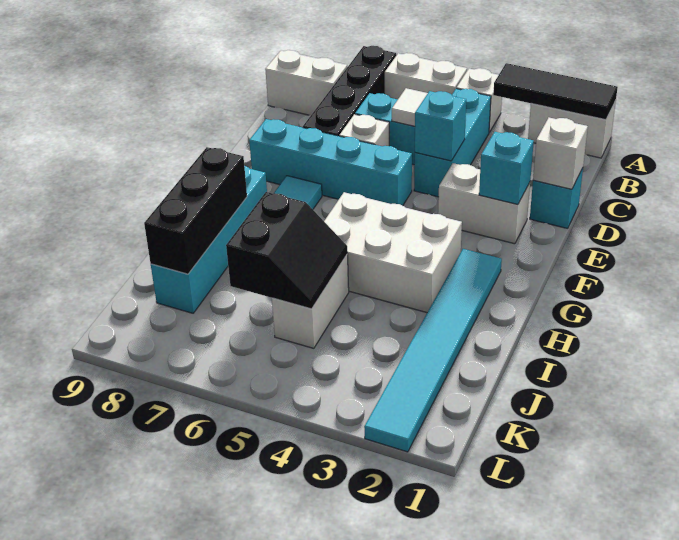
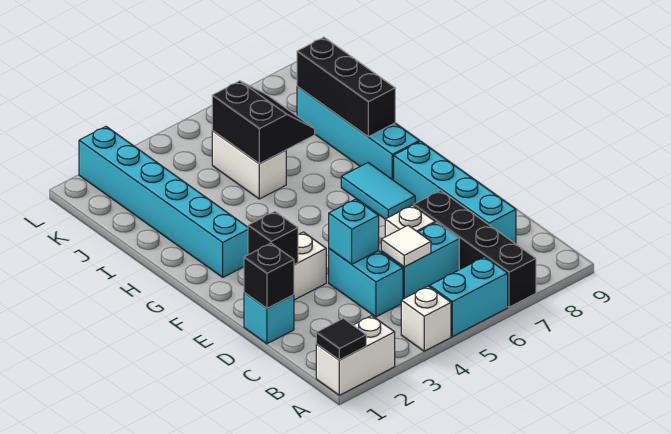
black tile A1:A3 level 2 -> black tile A1 level 2
white brick A5:A6 level 1 -> cyan brick A5:A6 level 1
cyan brick B4:D4 level 1 -> cyan brick C4:D4 level 1
white brick B8:B9 level 1 -> none
white brick D1 level 2 -> black brick D1 level 2
cyan brick E2 level 2 -> black brick E2 level 2
cyan brick E5:E8 level 1 -> cyan brick C8:F8 level 1
cyan tile G2:L2 level 1 -> cyan brick G2:L2 level 1
white brick G3:H5 level 1 -> none
black slope I5:J6 level 2 top 6 -> black slope I5:J6 level 2 top 5

